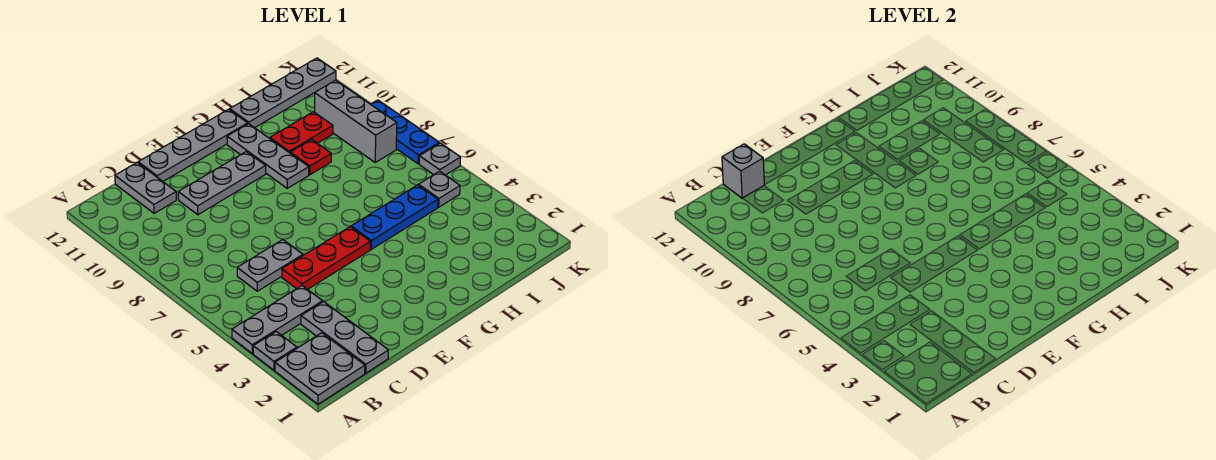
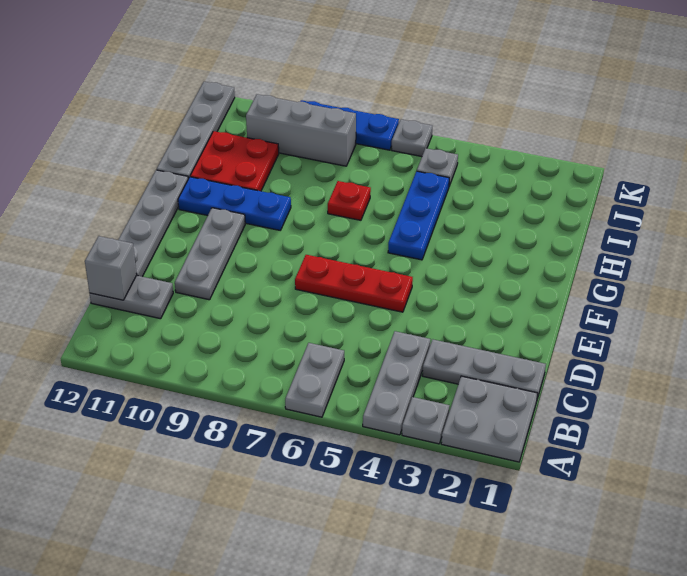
grey plate C6:D6 level 1 -> grey plate A6:B6 level 1
red plate D5:F5 level 1 -> red plate E5:E7 level 1
grey plate G9:G11 level 1 -> blue plate G9:G11 level 1
red plate H9 level 1 -> red plate H7 level 1
red plate H10:I10 level 1 -> red plate H10:I11 level 1

